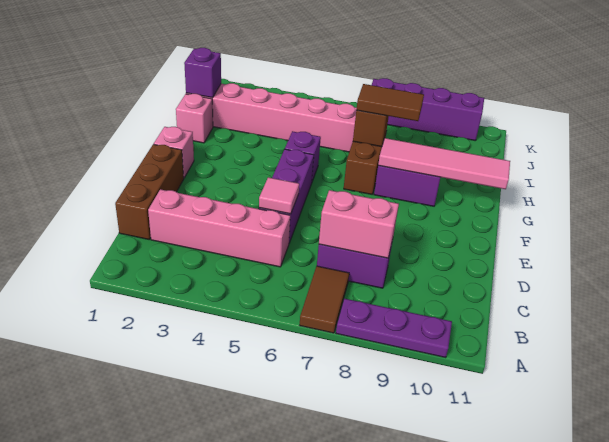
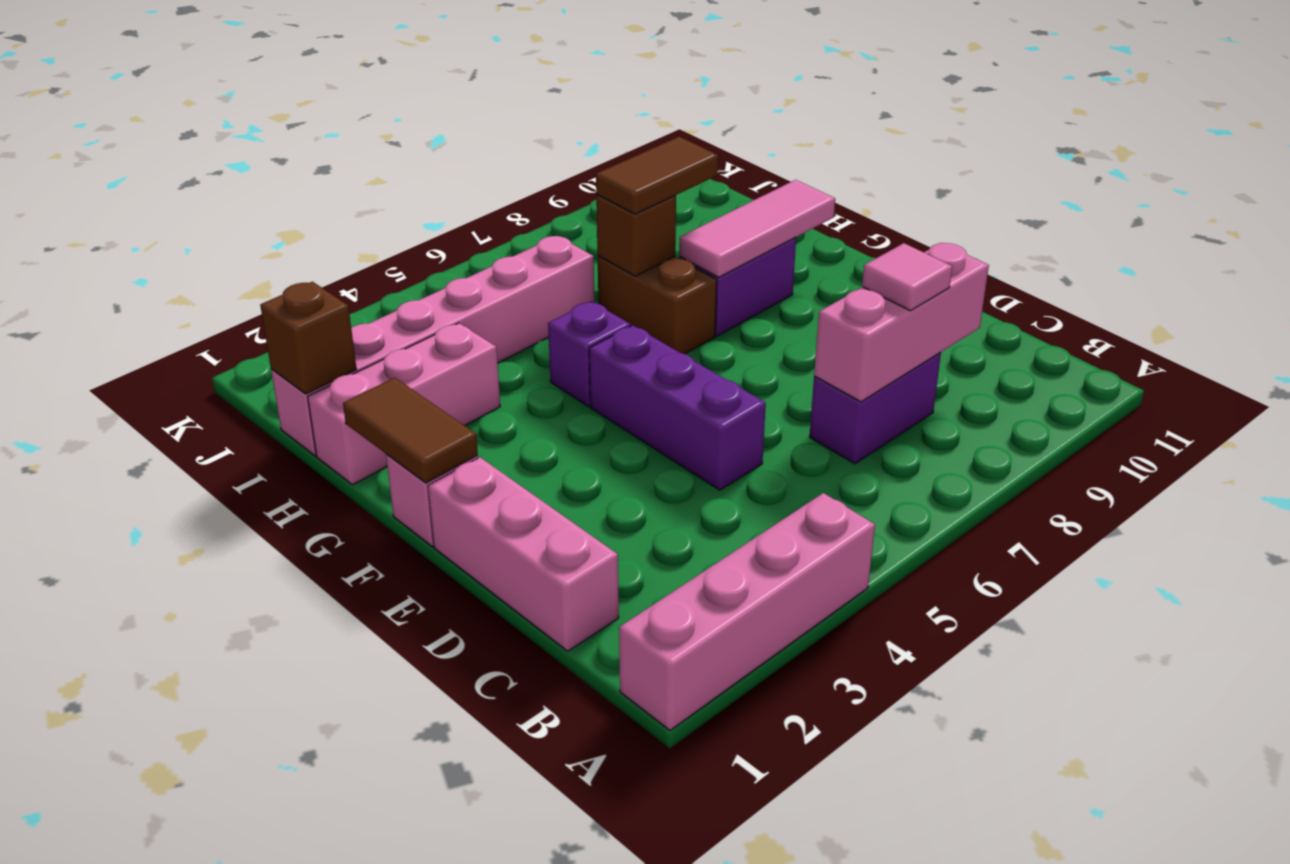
brown tile A7:B7 level 1 -> brown tile F1:G1 level 2
purple plate A8:A10 level 1 -> none
brown brick C1:E1 level 1 -> pink brick C1:E1 level 1
pink brick C2:C5 level 1 -> pink brick A1:A4 level 1
pink brick C7:C8 level 2 -> pink brick C7:C9 level 2
pink tile D5 level 2 -> pink tile C8 level 3
pink tile G8:G11 level 2 -> pink tile G8:G10 level 2
pink brick H1 level 1 -> pink brick H1:H3 level 1
purple brick I1 level 2 -> brown brick I1 level 2
purple brick K7:K10 level 1 -> none

